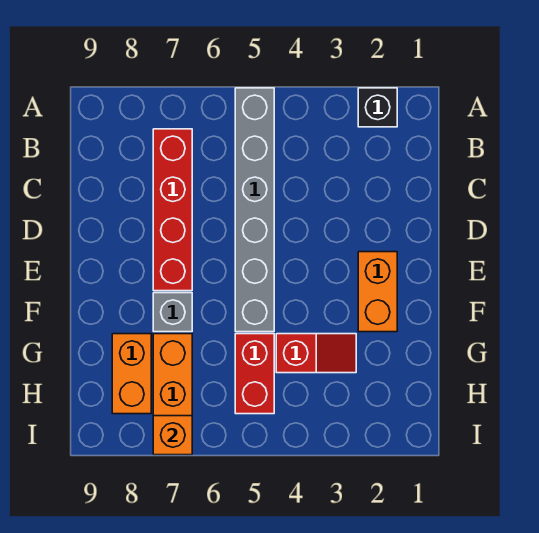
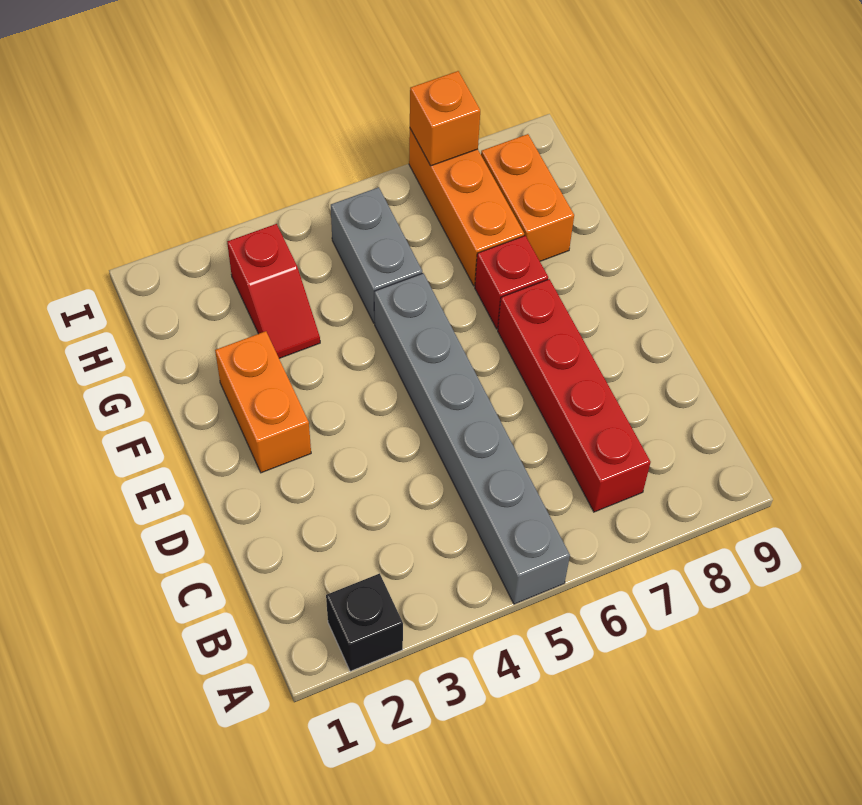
grey brick F7 level 1 -> red brick F7 level 1
red slope G3:G4 level 1 top 4 -> red slope G3:H3 level 1 top H
red brick G5:H5 level 1 -> grey brick G5:H5 level 1

